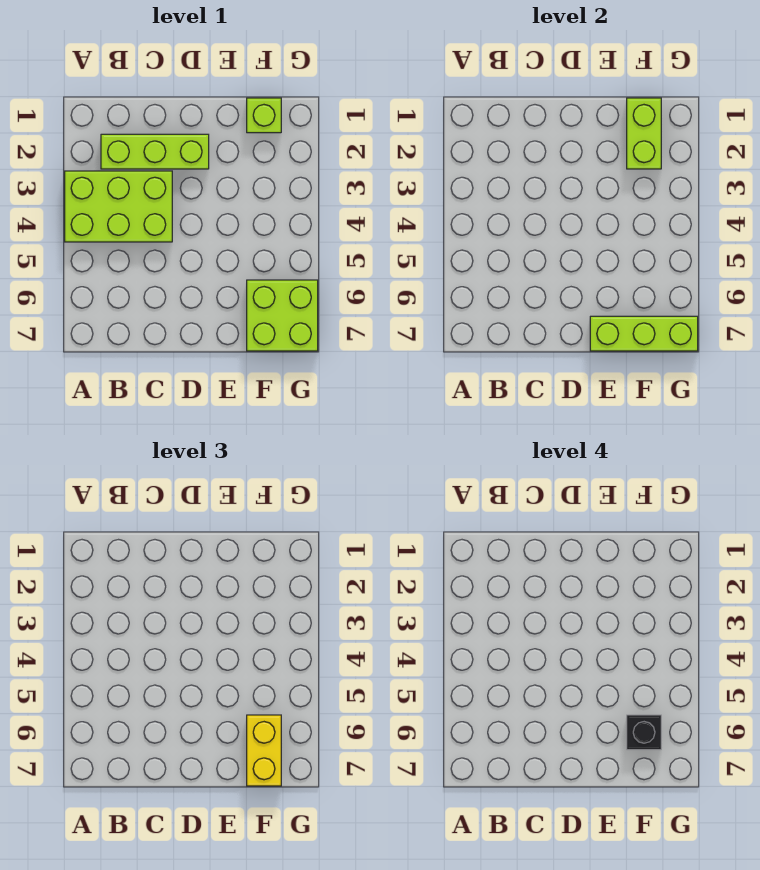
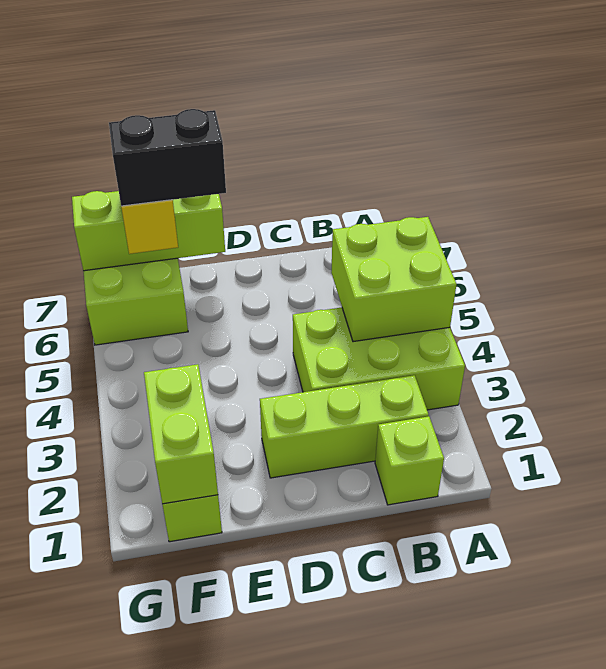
none -> lime brick A4:B5 level 2
none -> lime brick B1 level 1
black brick F6 level 4 -> black brick E6:F6 level 4

